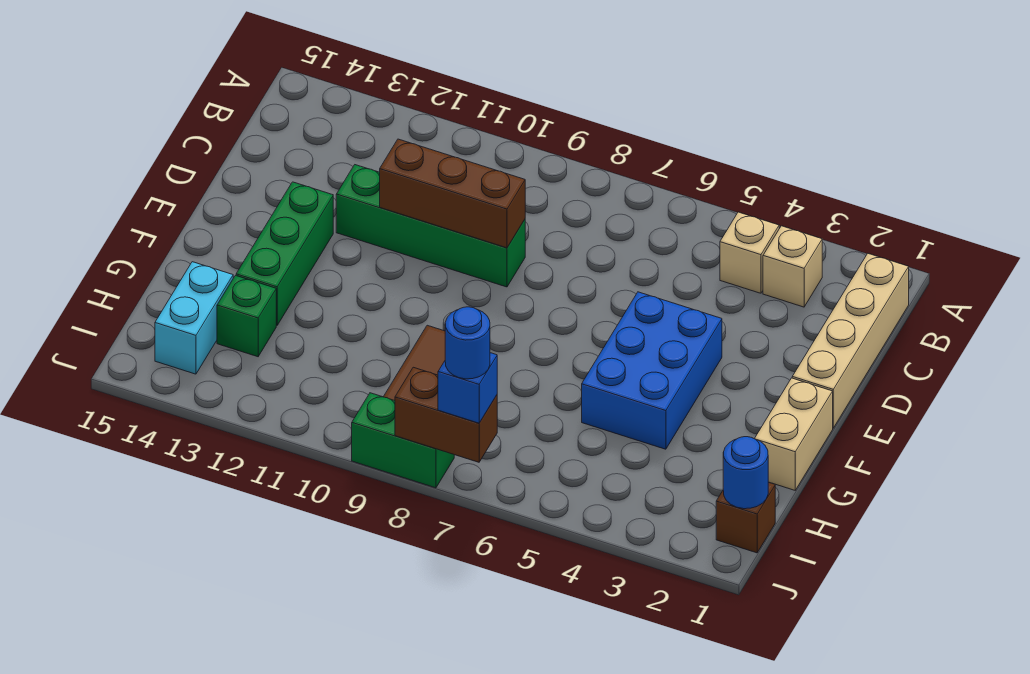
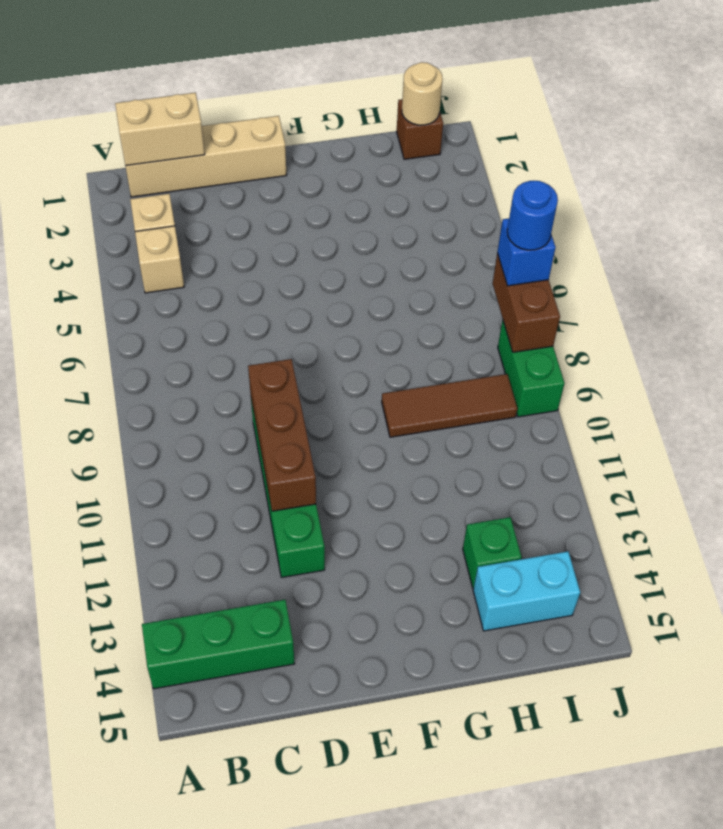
blue brick E4:G5 level 1 -> none
green brick E13:G13 level 1 -> green brick A14:C14 level 1
tan brick F1:G1 level 1 -> tan brick B1:C1 level 2
blue round brick I1 level 2 -> tan round brick I1 level 2

